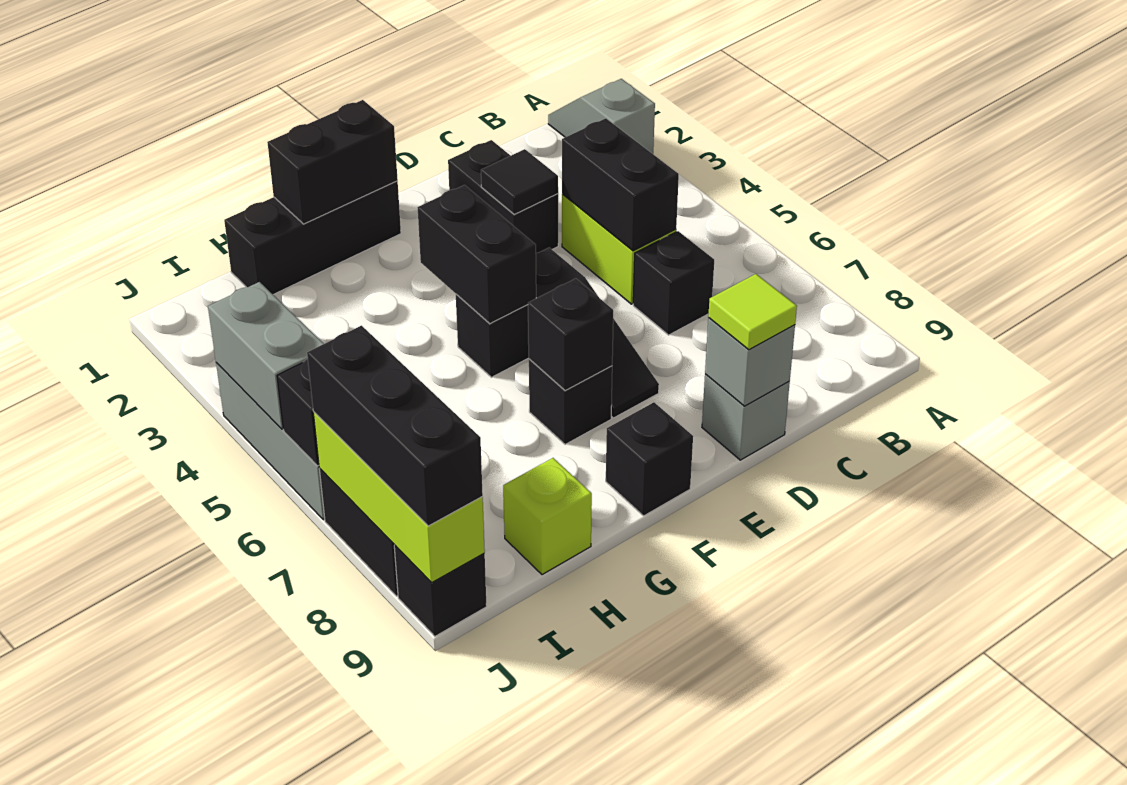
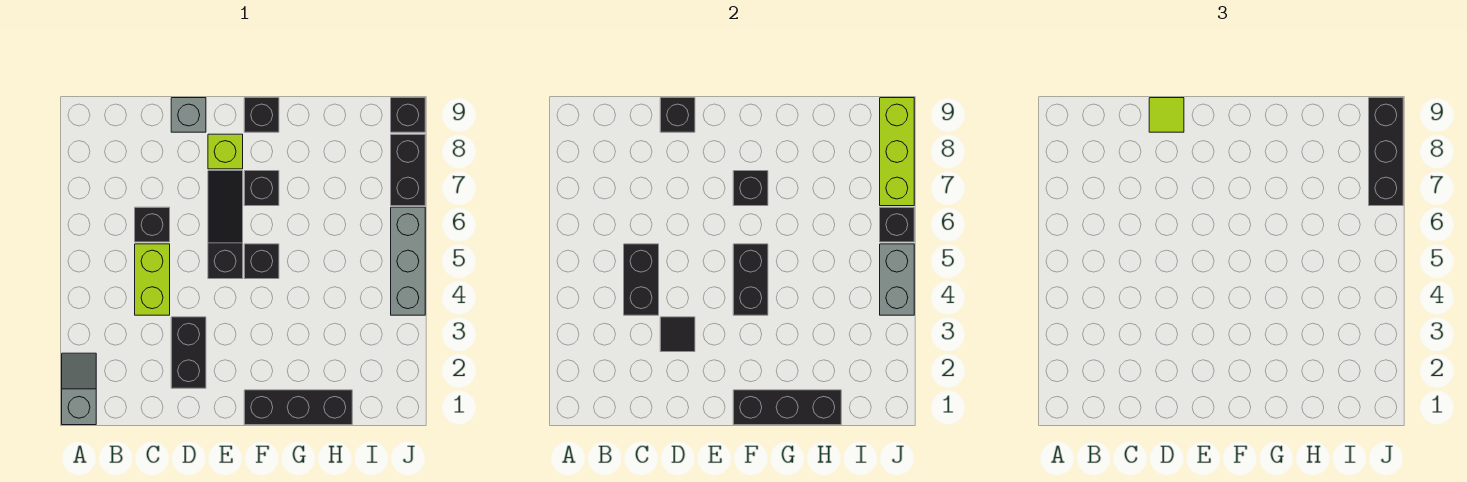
grey slope A1:A2 level 1 top 2 -> grey slope A1:A2 level 1 top 1
grey brick D9 level 2 -> black brick D9 level 2
black brick F1:G1 level 2 -> black brick F1:H1 level 2
lime brick H9 level 1 -> lime brick E8 level 1

